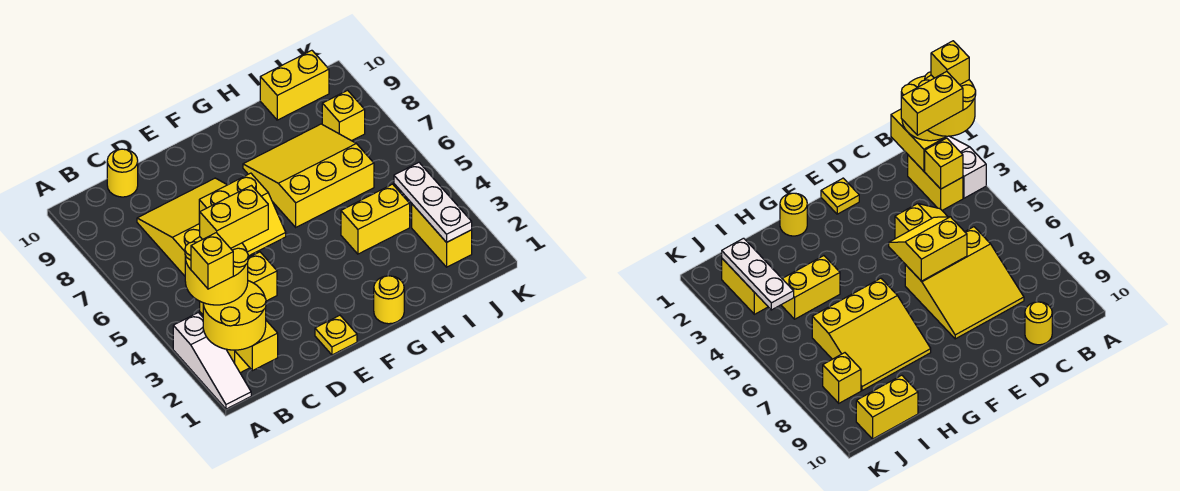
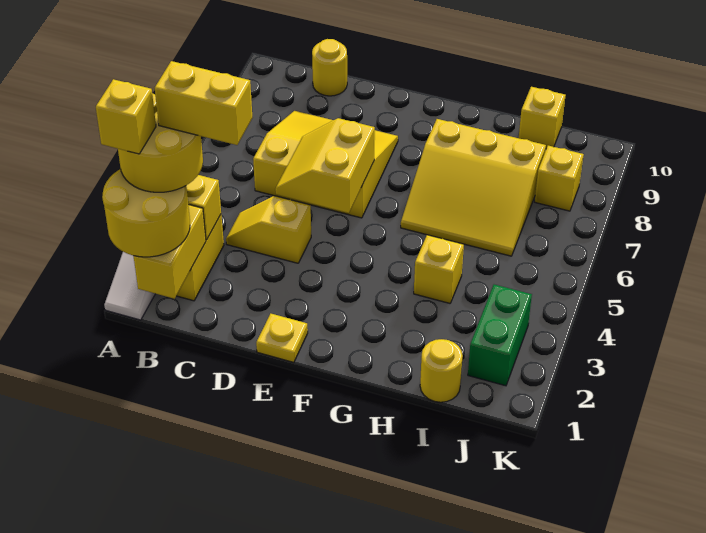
yellow slope D5:E6 level 2 top 6 -> yellow slope D5:E6 level 2 top E
yellow round brick G1 level 1 -> yellow round brick I1 level 1
yellow slope G6:I8 level 1 top 6 -> yellow slope G6:I8 level 1 top 8
yellow brick H4:I4 level 1 -> yellow brick H4 level 1
yellow brick I10:J10 level 1 -> yellow brick I10 level 1
yellow brick J2:J3 level 1 -> green brick J2:J3 level 1
white plate J2:J4 level 2 -> none

